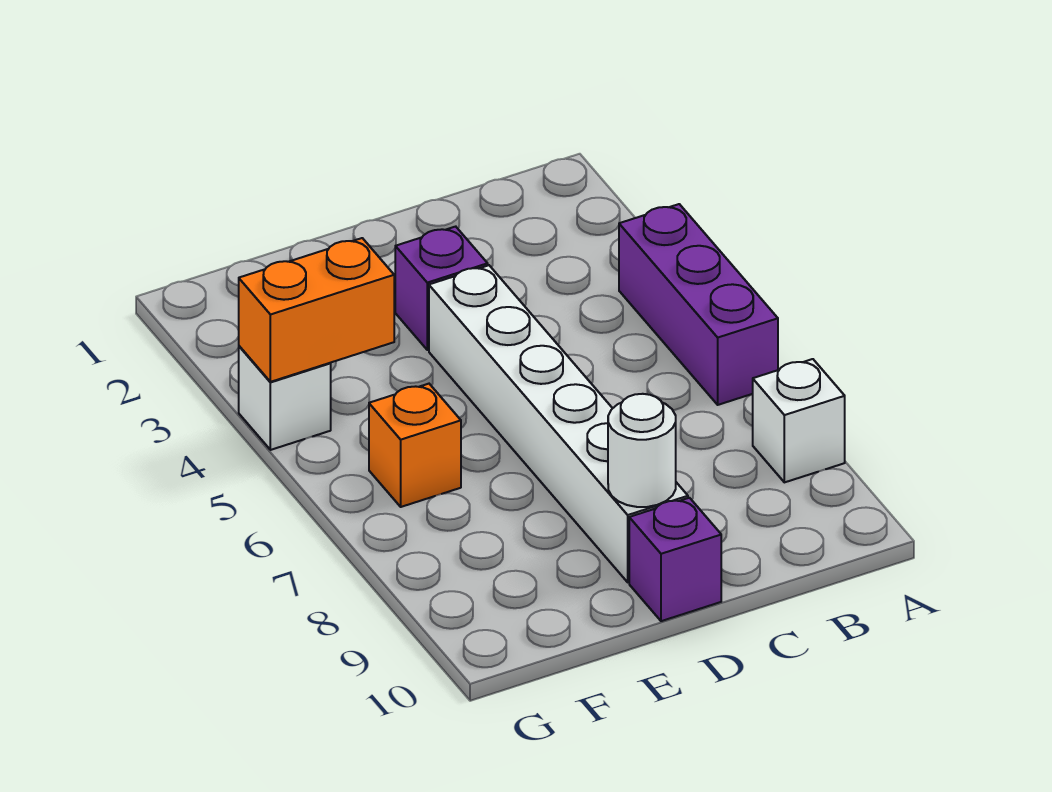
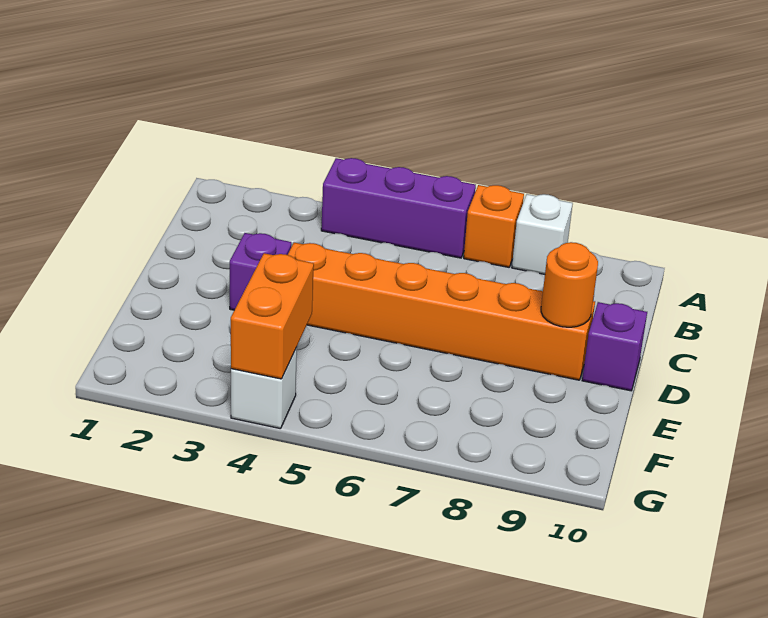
white brick D4:D9 level 1 -> orange brick D4:D9 level 1
white round brick D9 level 2 -> orange round brick D9 level 2
orange brick F6 level 1 -> orange brick A7 level 1

